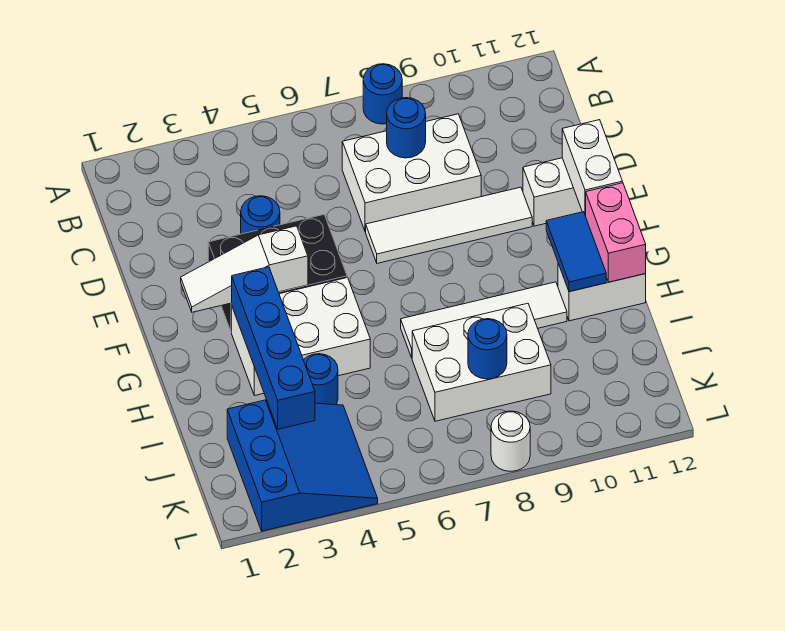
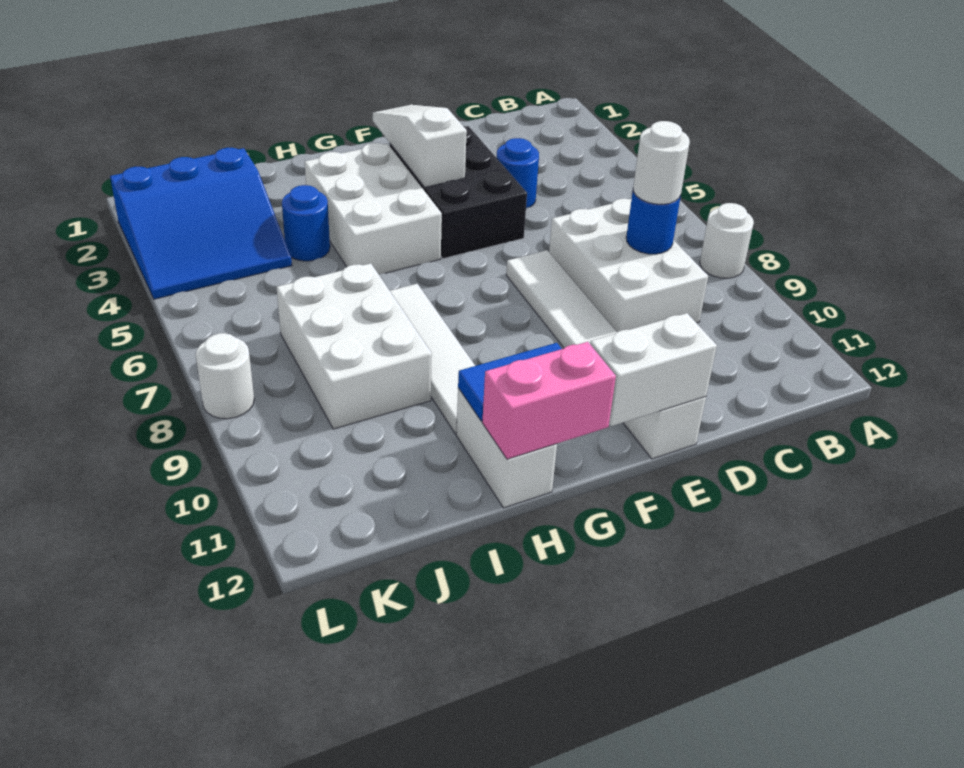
blue round brick A8 level 1 -> white round brick A8 level 1
none -> white round brick C8 level 3
blue brick G3:J3 level 2 -> none
blue round brick J8 level 2 -> none

